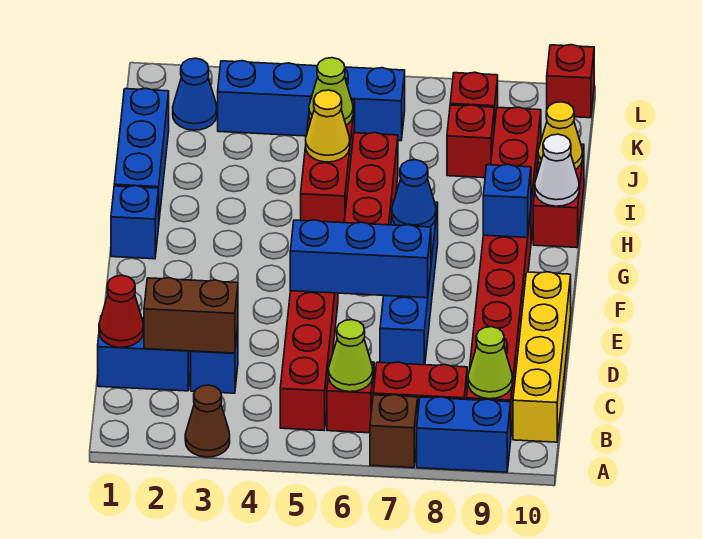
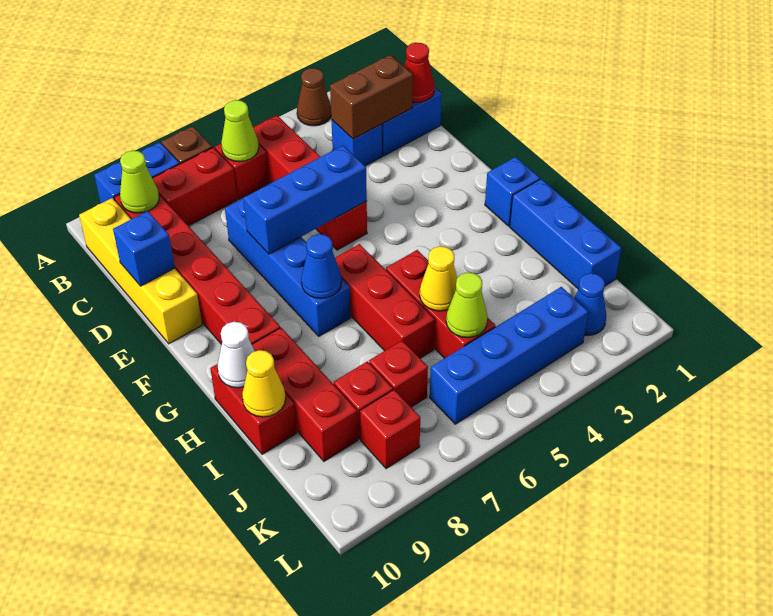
blue brick G9 level 2 -> blue brick D10 level 2
red brick L10 level 1 -> red brick J7 level 1

